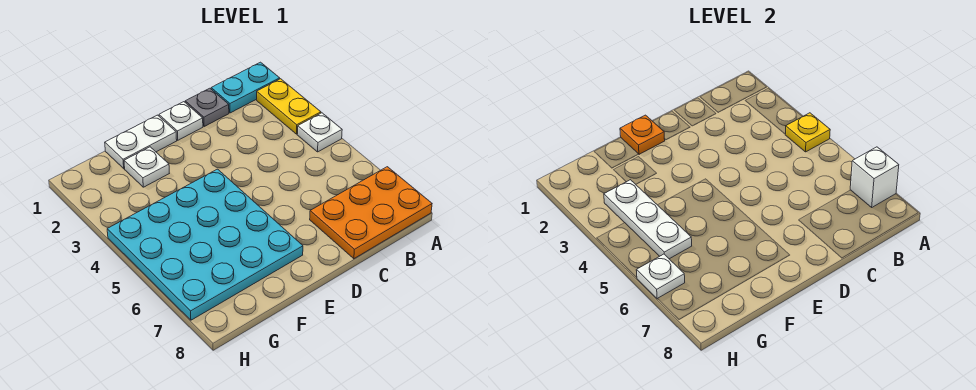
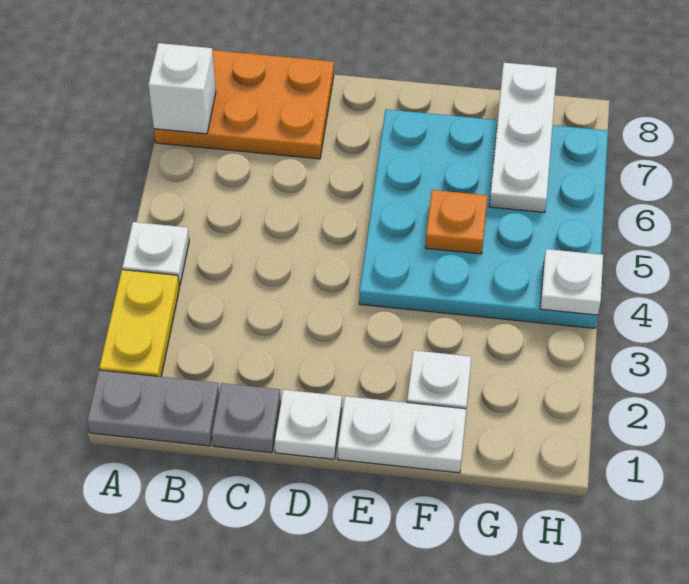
cyan plate A1:B1 level 1 -> grey plate A1:B1 level 1
yellow plate A4 level 2 -> none
orange plate E1 level 2 -> orange plate F5 level 2
white plate G3:G5 level 2 -> white plate G6:G8 level 2
white plate H6 level 2 -> white plate H4 level 2

